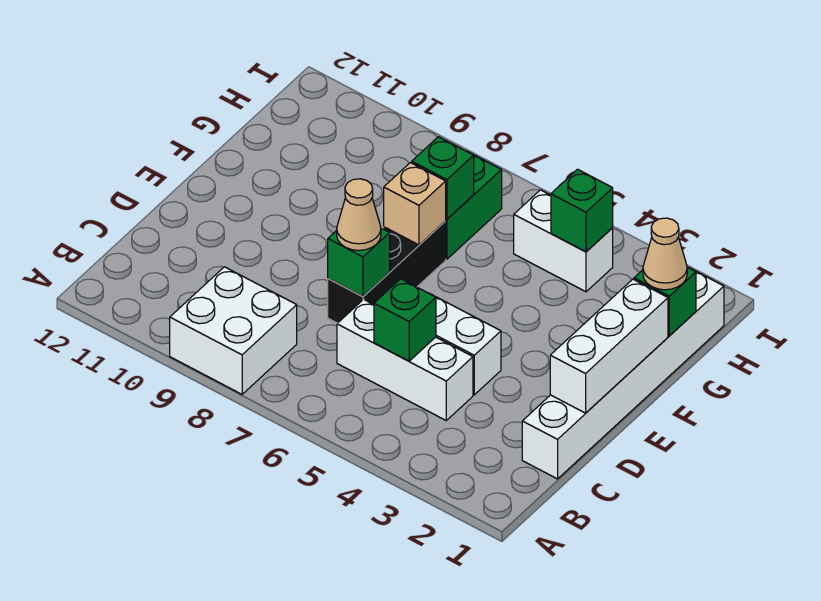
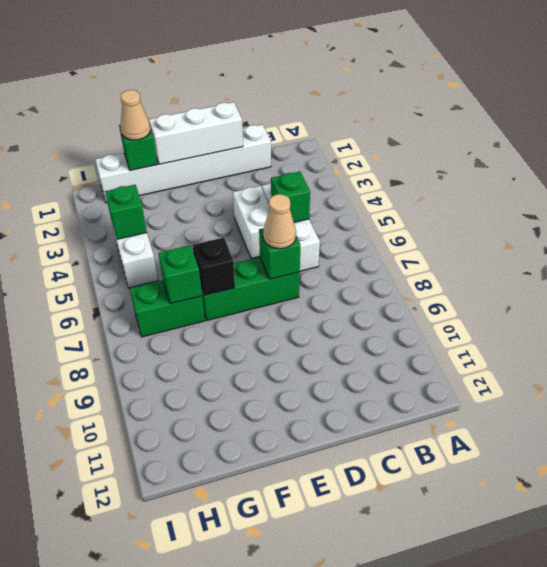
white brick A8:B9 level 1 -> none
black brick D7:F7 level 1 -> green brick D7:F7 level 1
tan brick F7 level 2 -> black brick F7 level 2

